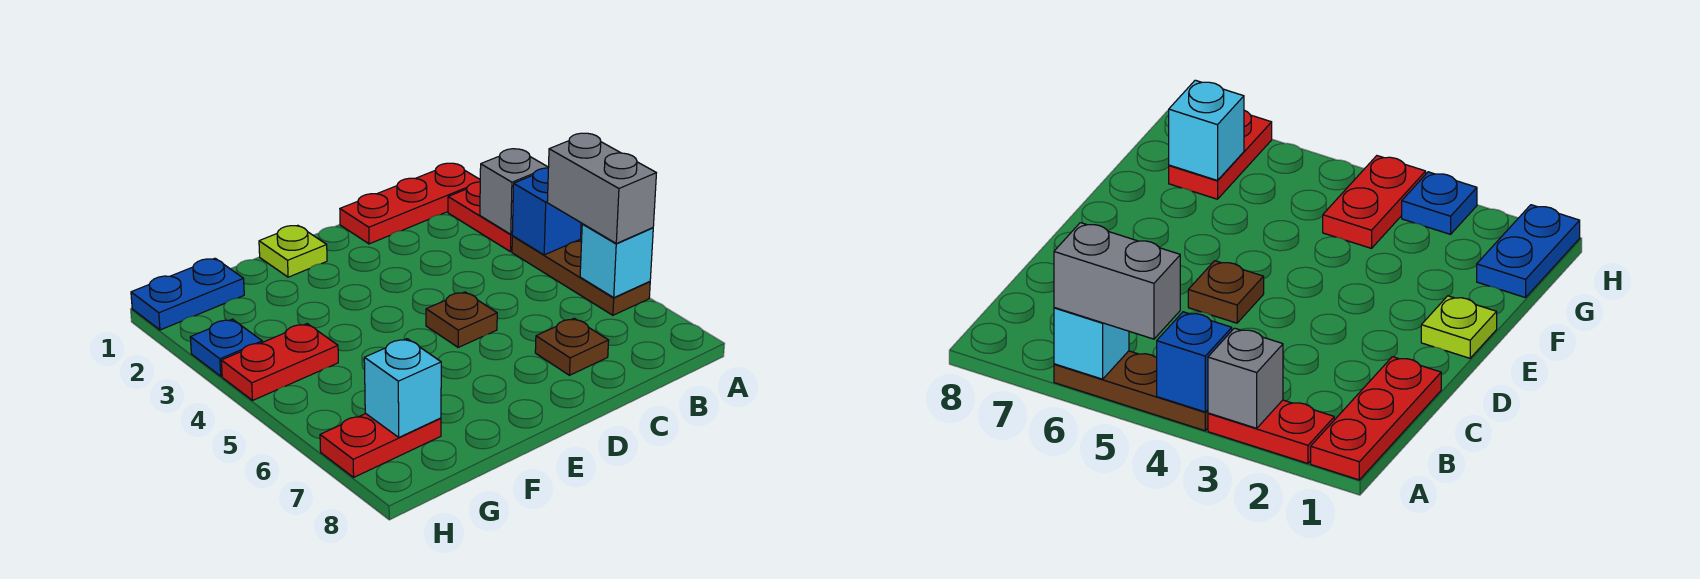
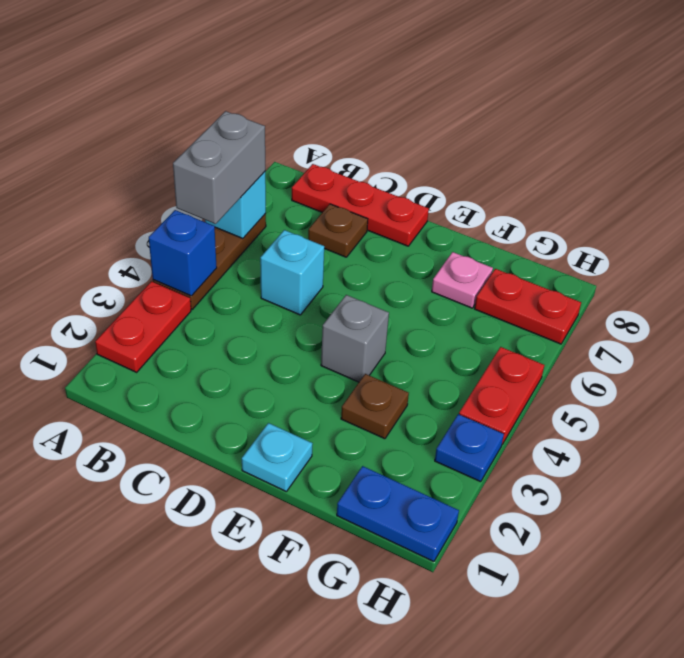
red plate A1:C1 level 1 -> red plate B8:D8 level 1
grey brick A3 level 2 -> grey brick E4 level 1
brown plate D5 level 1 -> brown plate F3 level 1
lime plate E1 level 1 -> cyan plate E1 level 1
none -> pink plate F7 level 1
red plate G4:H4 level 1 -> red plate H4:H5 level 1
cyan brick G7 level 2 -> cyan brick C5 level 1

